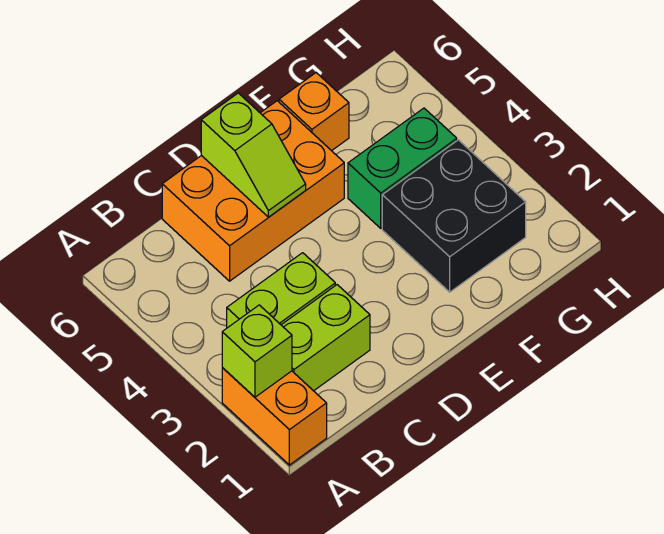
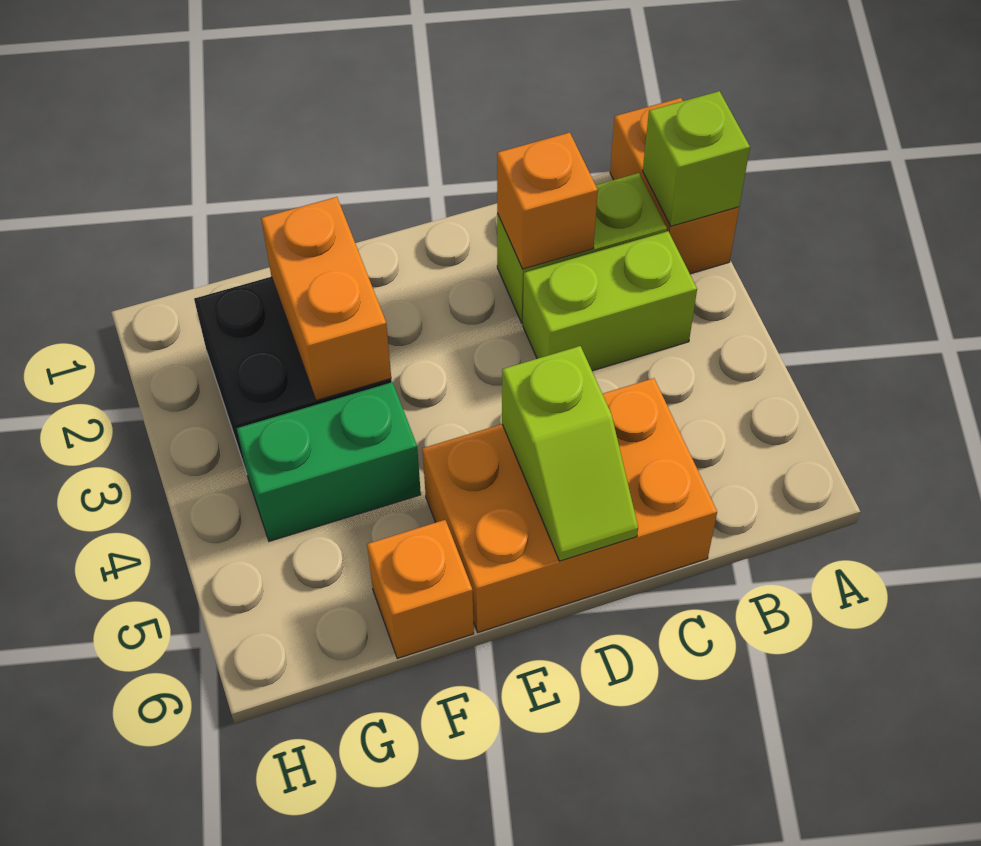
none -> orange brick C2 level 2
lime slope D5:D6 level 2 top 6 -> lime slope D5:D6 level 2 top 5
none -> orange brick F2:F3 level 2

